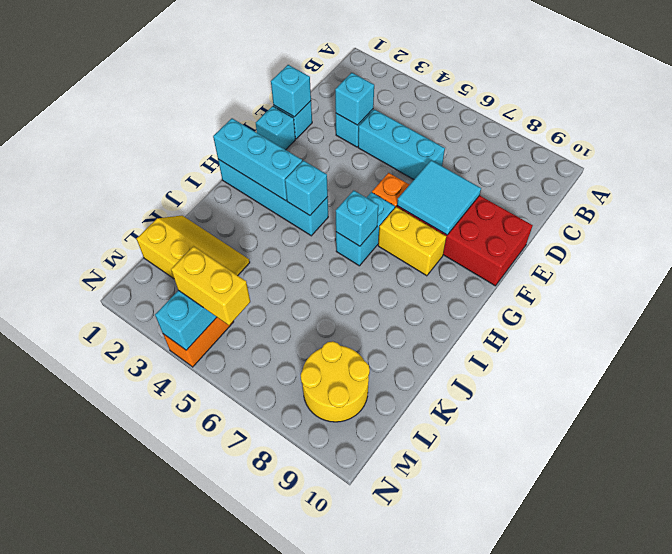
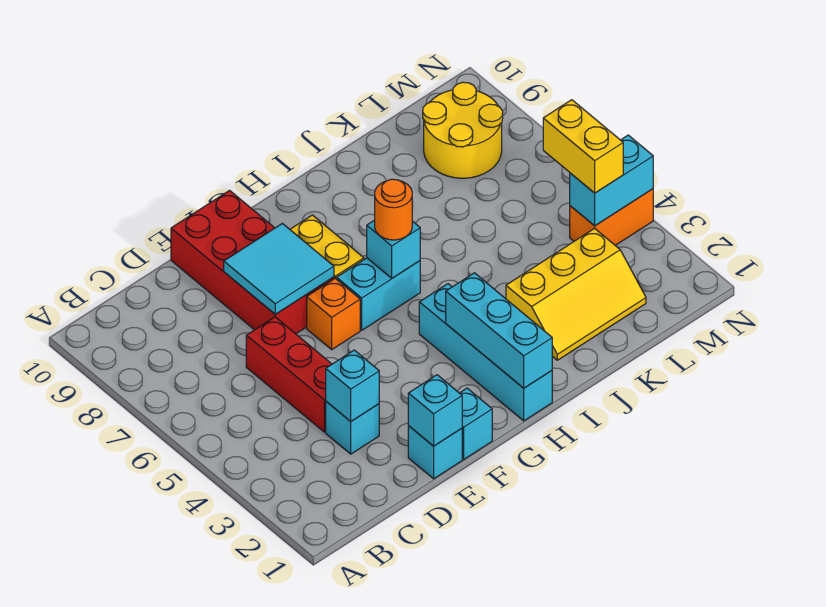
cyan brick D4:D6 level 1 -> red brick D4:D6 level 1
cyan brick H4 level 2 -> none
none -> orange round brick H6 level 3
yellow slope K1:L3 level 1 top L -> yellow slope J2:L3 level 1 top 3

